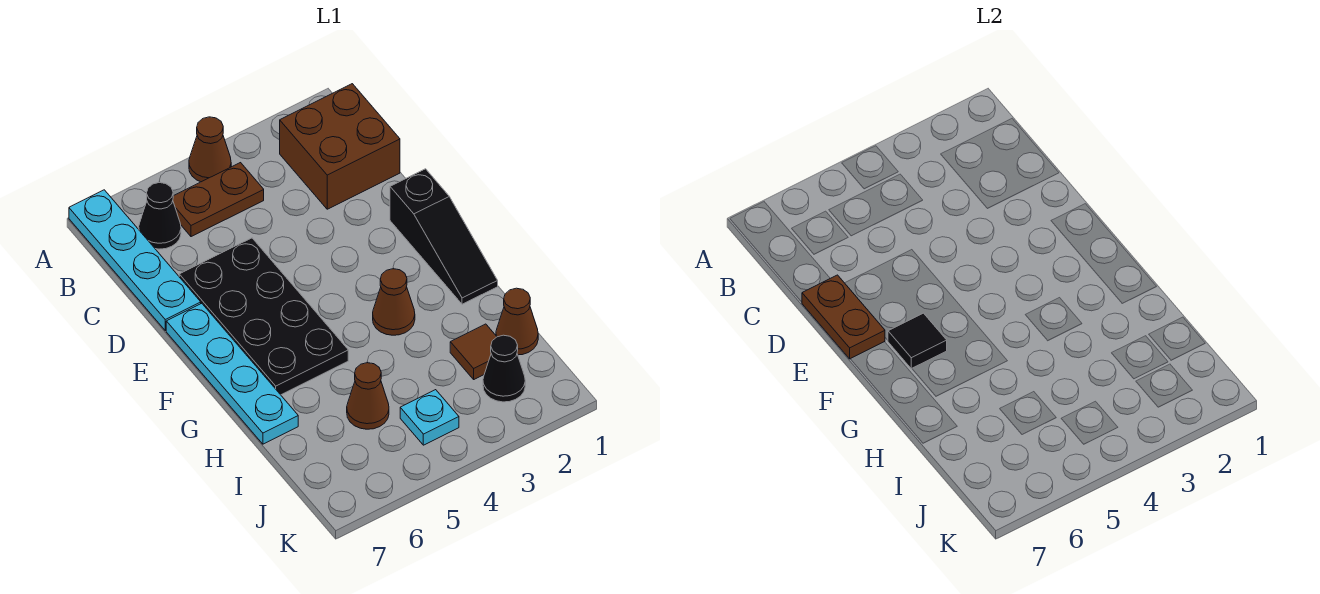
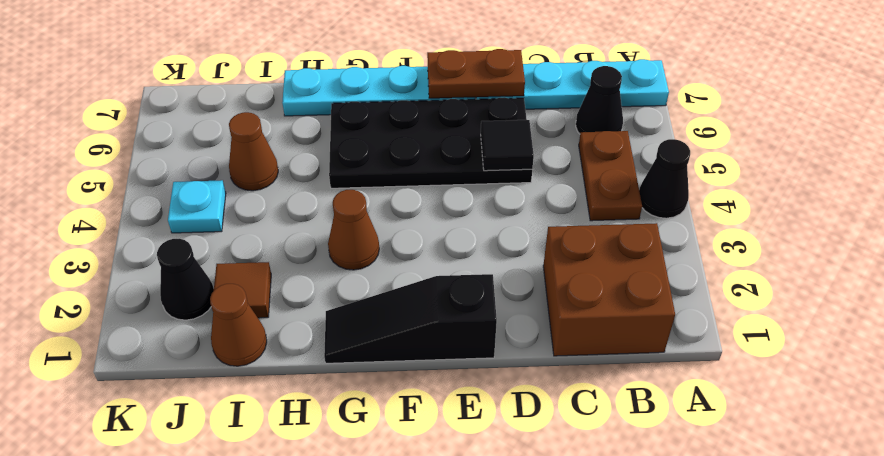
brown cone A4 level 1 -> black cone A4 level 1
black tile F6 level 2 -> black tile D5 level 2

